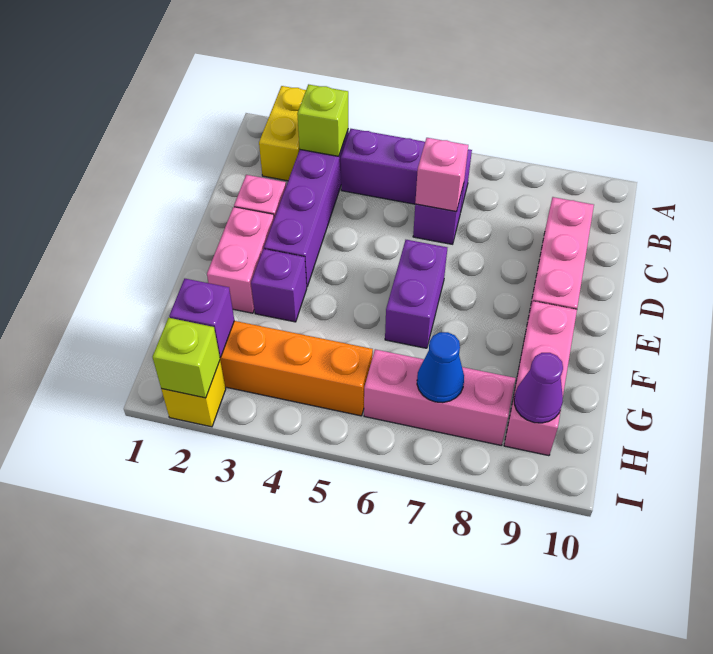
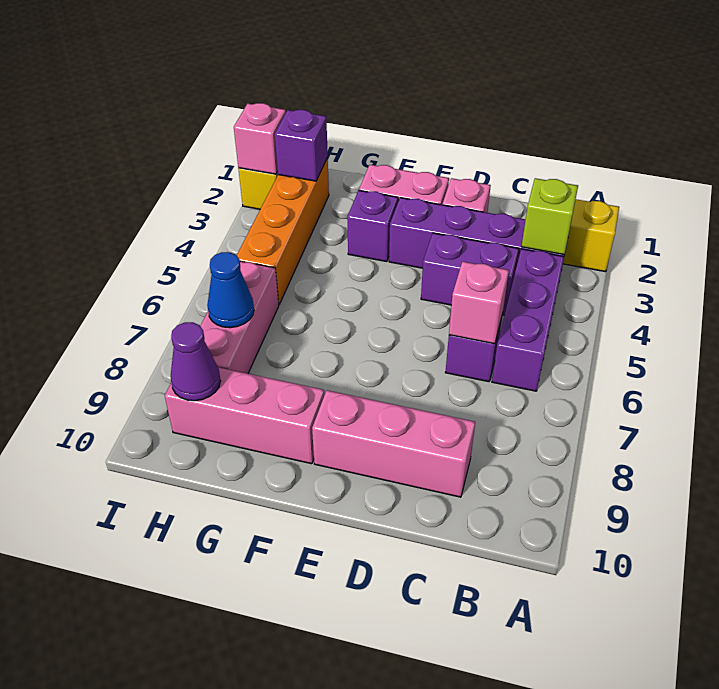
purple brick E6:F6 level 1 -> purple brick C4:D4 level 1
lime brick I2 level 2 -> pink brick I2 level 2

